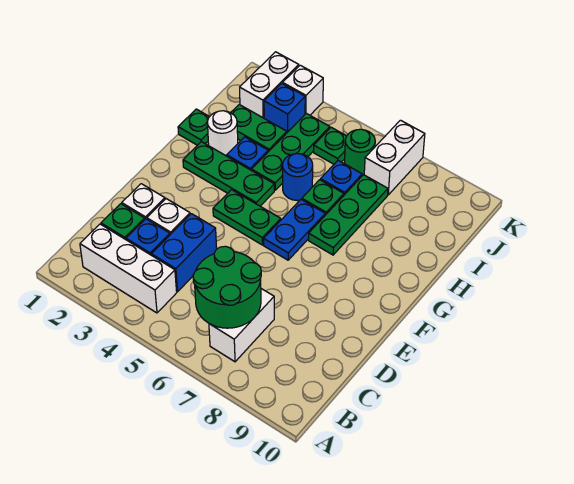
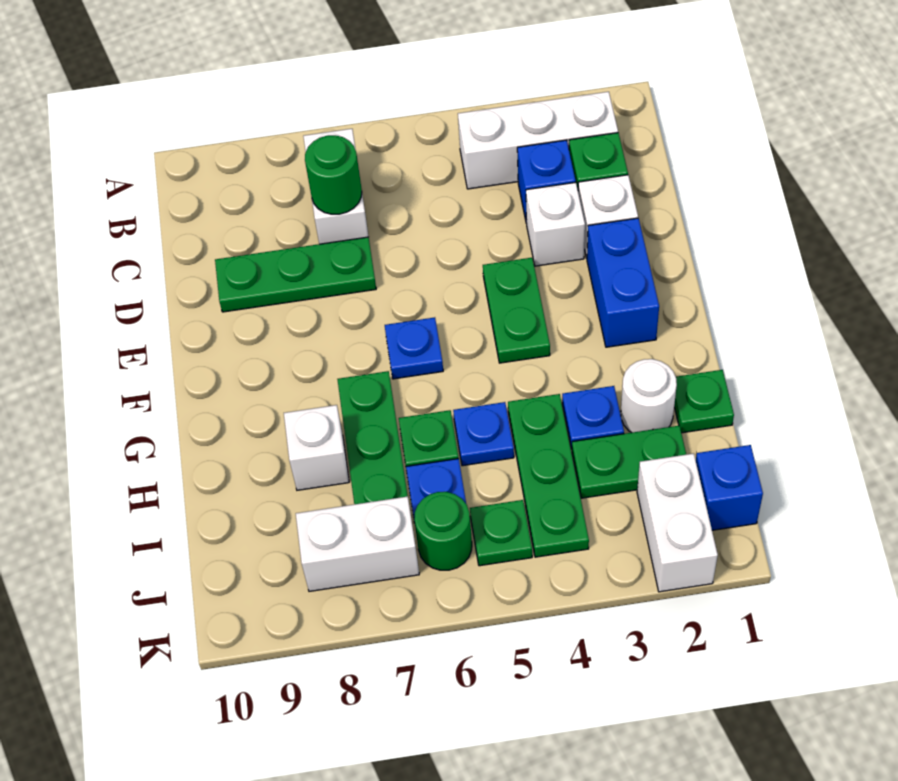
green round brick B6:C7 level 2 -> green round brick C7 level 2
blue brick C4:D4 level 1 -> blue brick E2:F2 level 1
green plate F4:F5 level 1 -> green plate E4:F4 level 1
blue plate F6:G6 level 1 -> blue plate F6 level 1
green plate G2:G4 level 1 -> green plate D7:D9 level 1
blue round brick H5 level 1 -> blue plate H5 level 1
blue brick J3 level 1 -> blue brick J1 level 1
white brick J7:K7 level 1 -> white brick J7:J8 level 1
white brick K3 level 1 -> white brick H8 level 1

